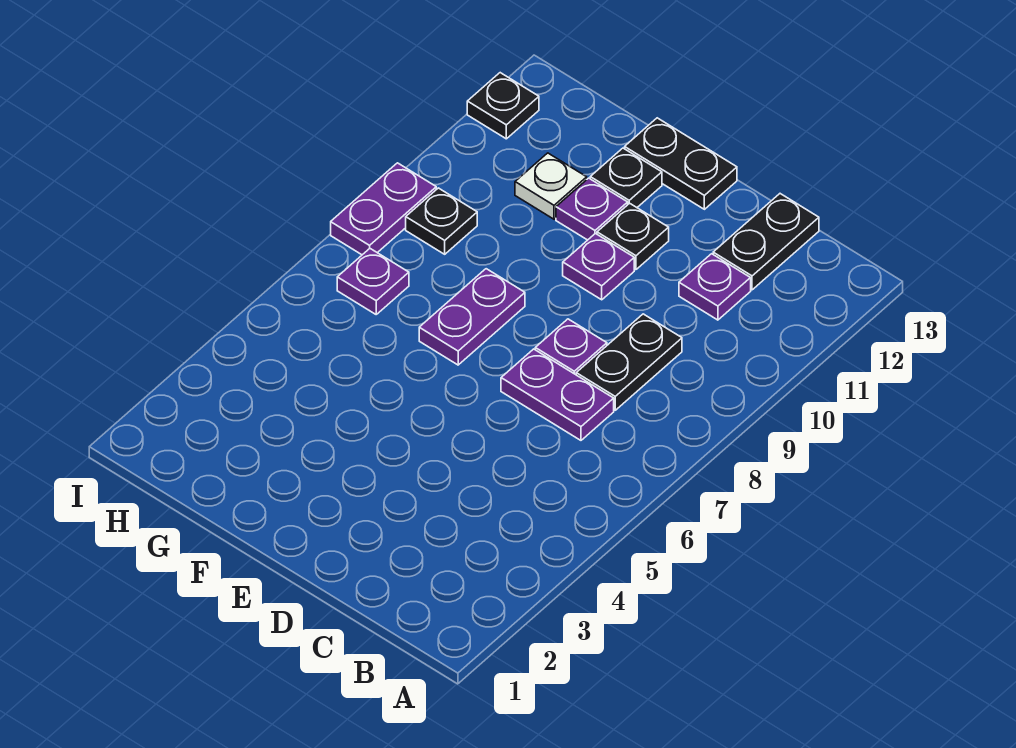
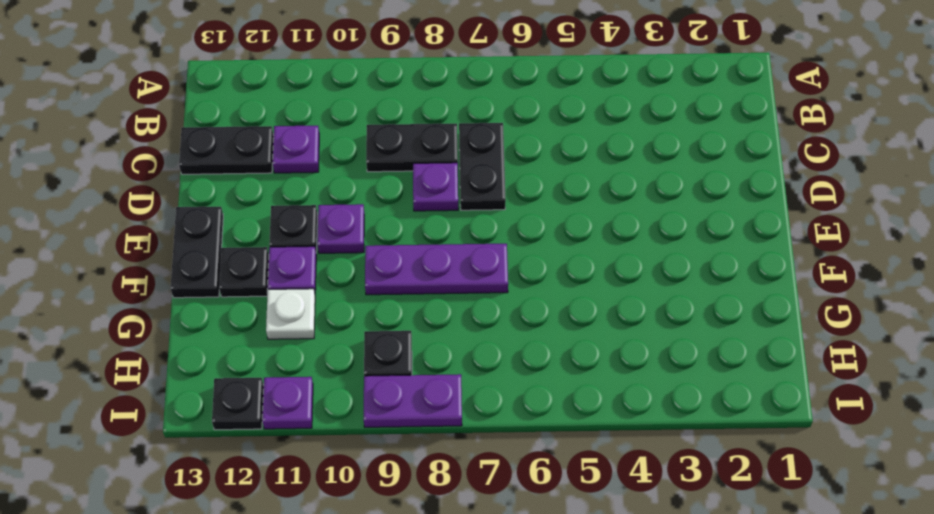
purple plate C7:D7 level 1 -> black plate C7:D7 level 1
purple plate F7:F8 level 1 -> purple plate F7:F9 level 1
purple plate H7 level 1 -> purple plate I11 level 1

